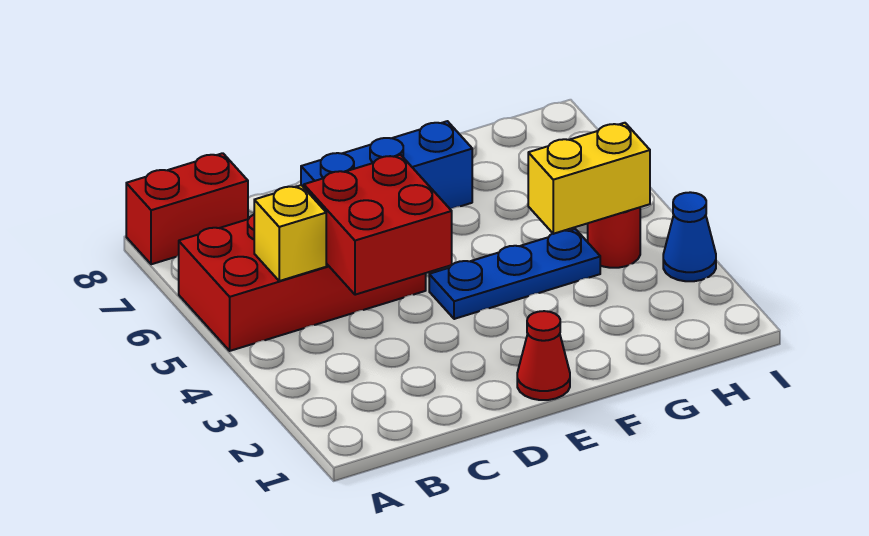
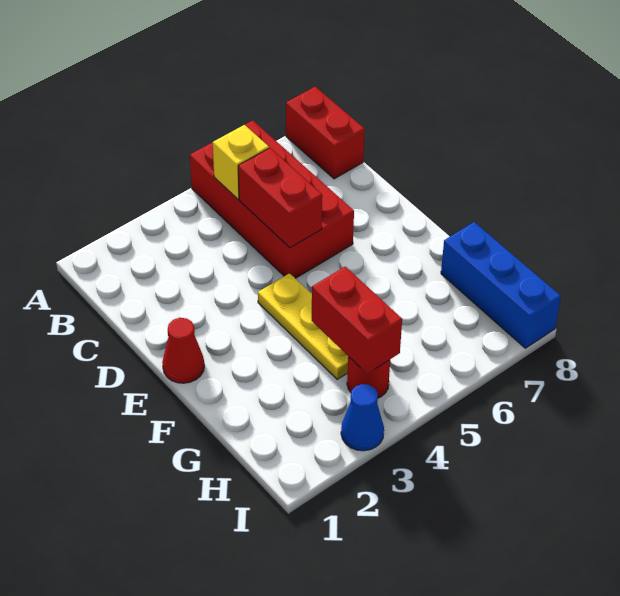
red brick C4:D5 level 2 -> red brick C5:D5 level 2
blue brick D7:F7 level 1 -> blue brick G8:I8 level 1
blue plate E4:G4 level 1 -> yellow plate E4:G4 level 1
yellow brick G4:H4 level 2 -> red brick G4:H4 level 2

